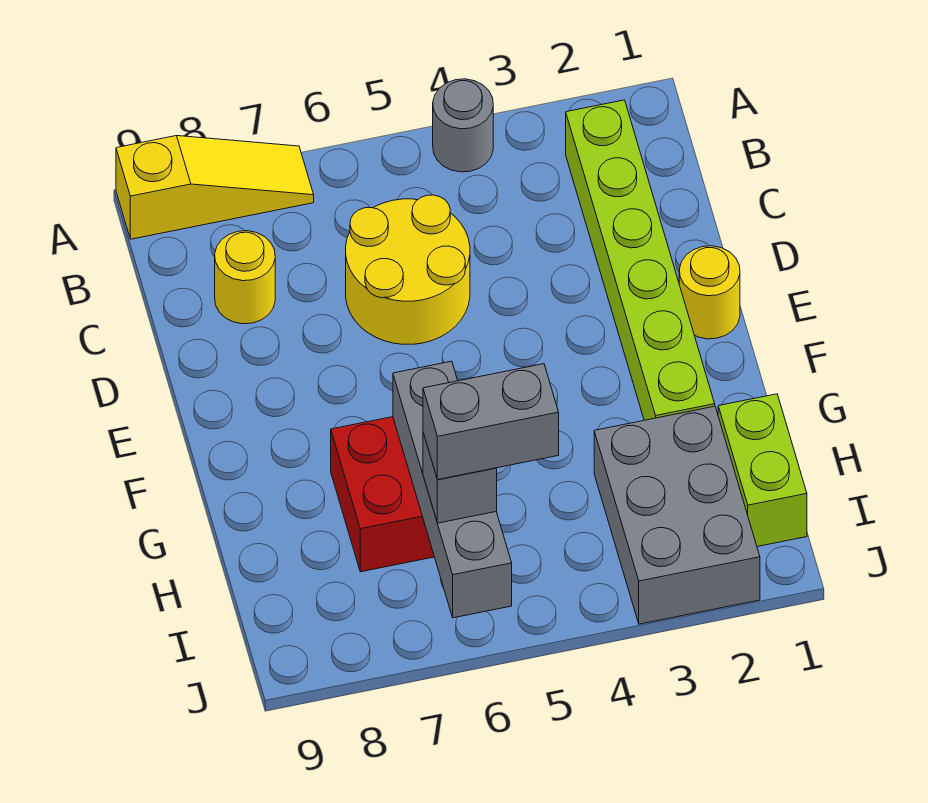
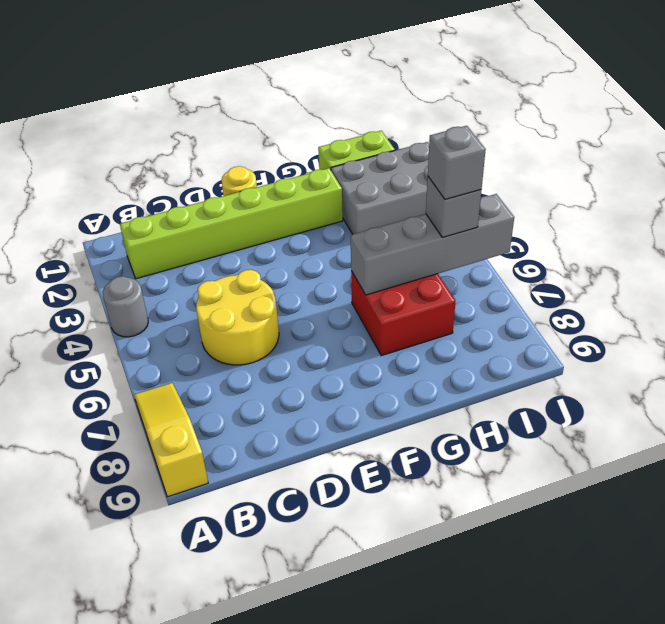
yellow round brick C8 level 1 -> none
grey brick I5:I6 level 4 -> grey brick I6 level 4

